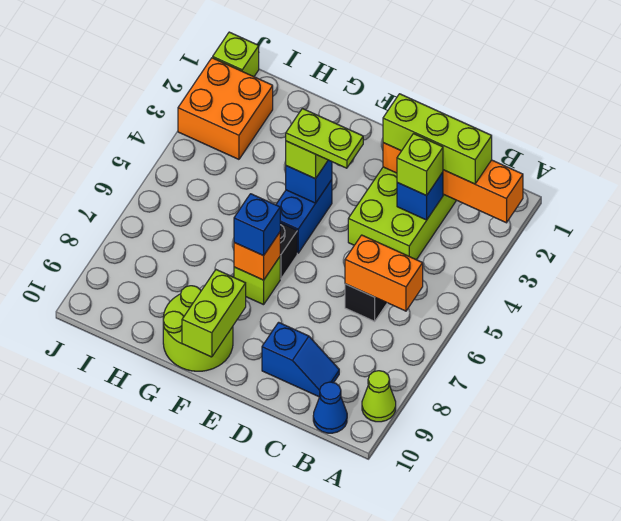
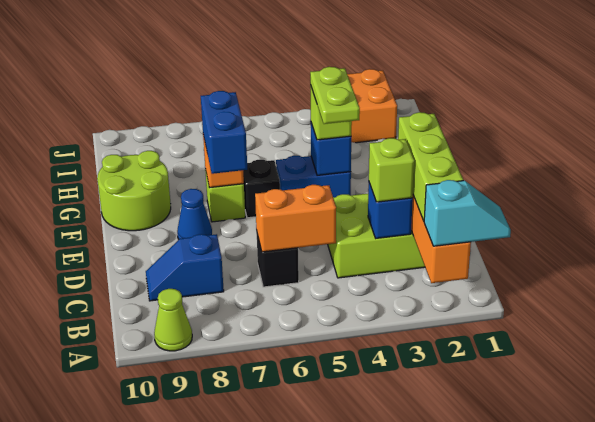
none -> cyan slope A1:A2 level 3 top 2
orange brick B6:C6 level 2 -> orange brick C5:C6 level 2
blue cone B10 level 1 -> blue cone E8 level 1
blue slope C9:D9 level 1 top D -> blue slope C8:C9 level 1 top 8
blue brick F7 level 3 -> blue brick E7:F7 level 3
lime brick F9:F10 level 2 -> none
lime brick J1 level 1 -> none

